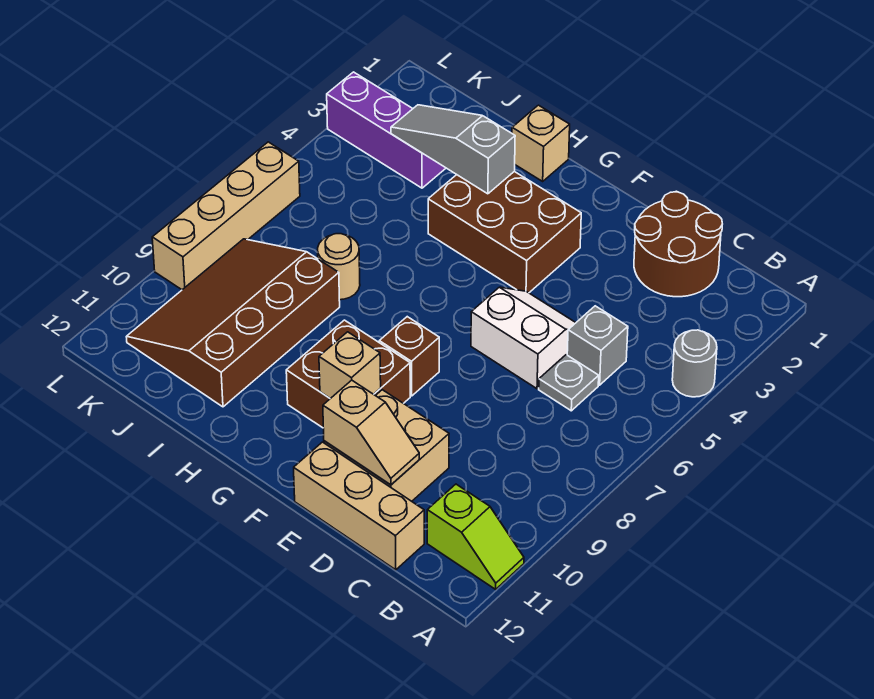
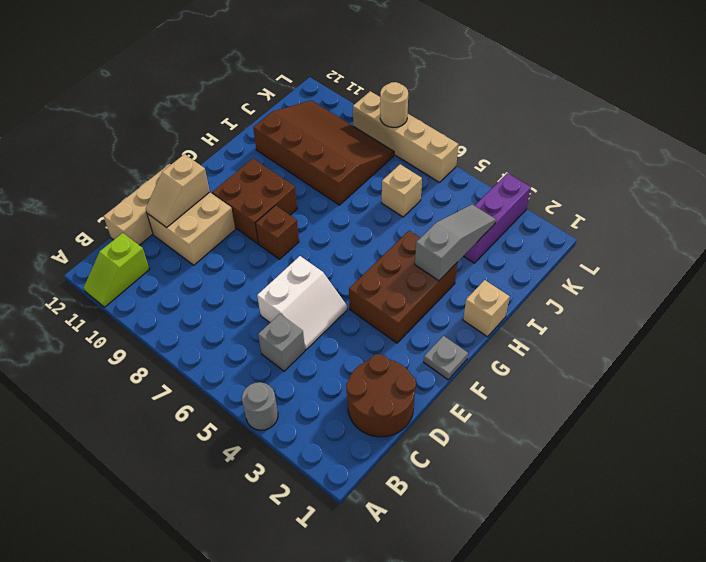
grey plate C6 level 1 -> grey plate F1 level 1
tan brick F10 level 2 -> tan brick J6 level 1
tan round brick I7 level 1 -> tan round brick L8 level 2

